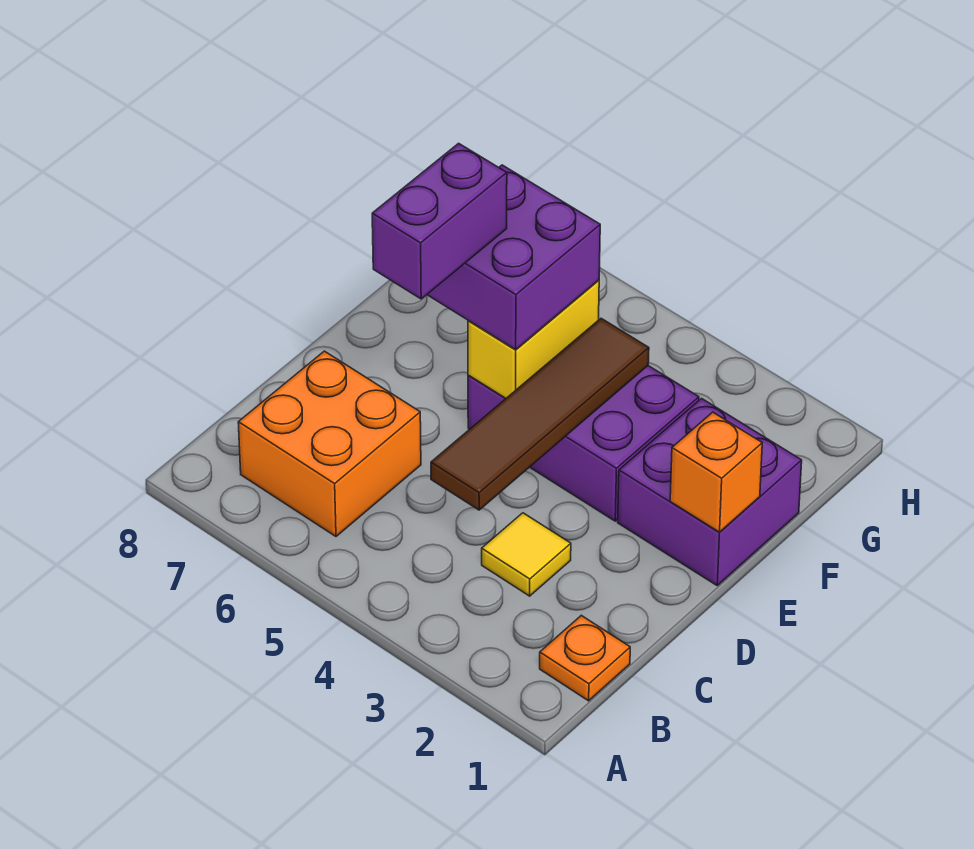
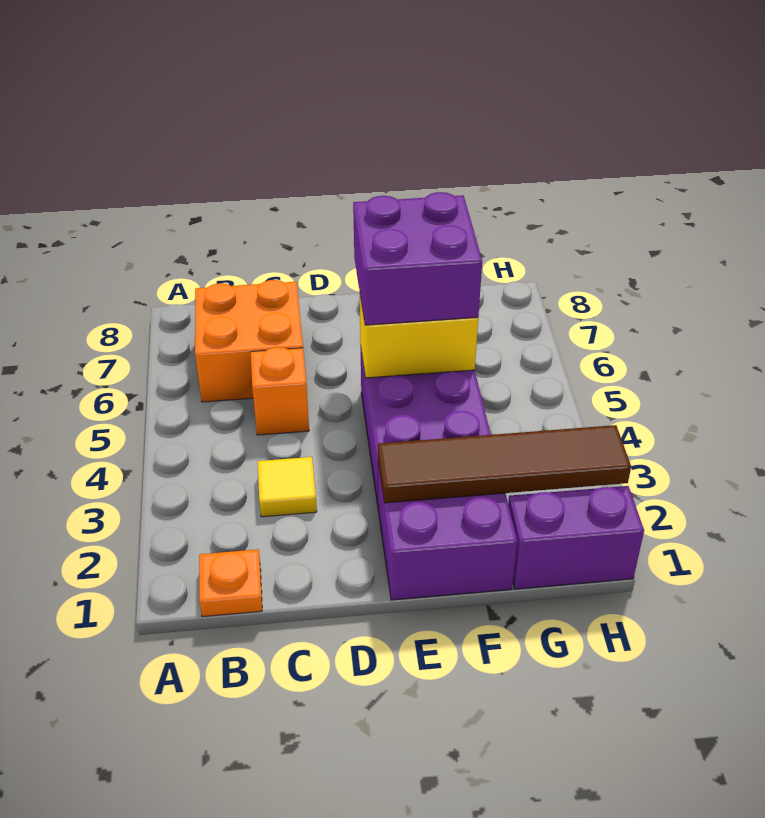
brown tile C4:F4 level 2 -> brown tile E2:H2 level 2
purple brick D6:E6 level 4 -> purple brick G1:H1 level 1
orange brick E1 level 2 -> orange brick C5 level 1

